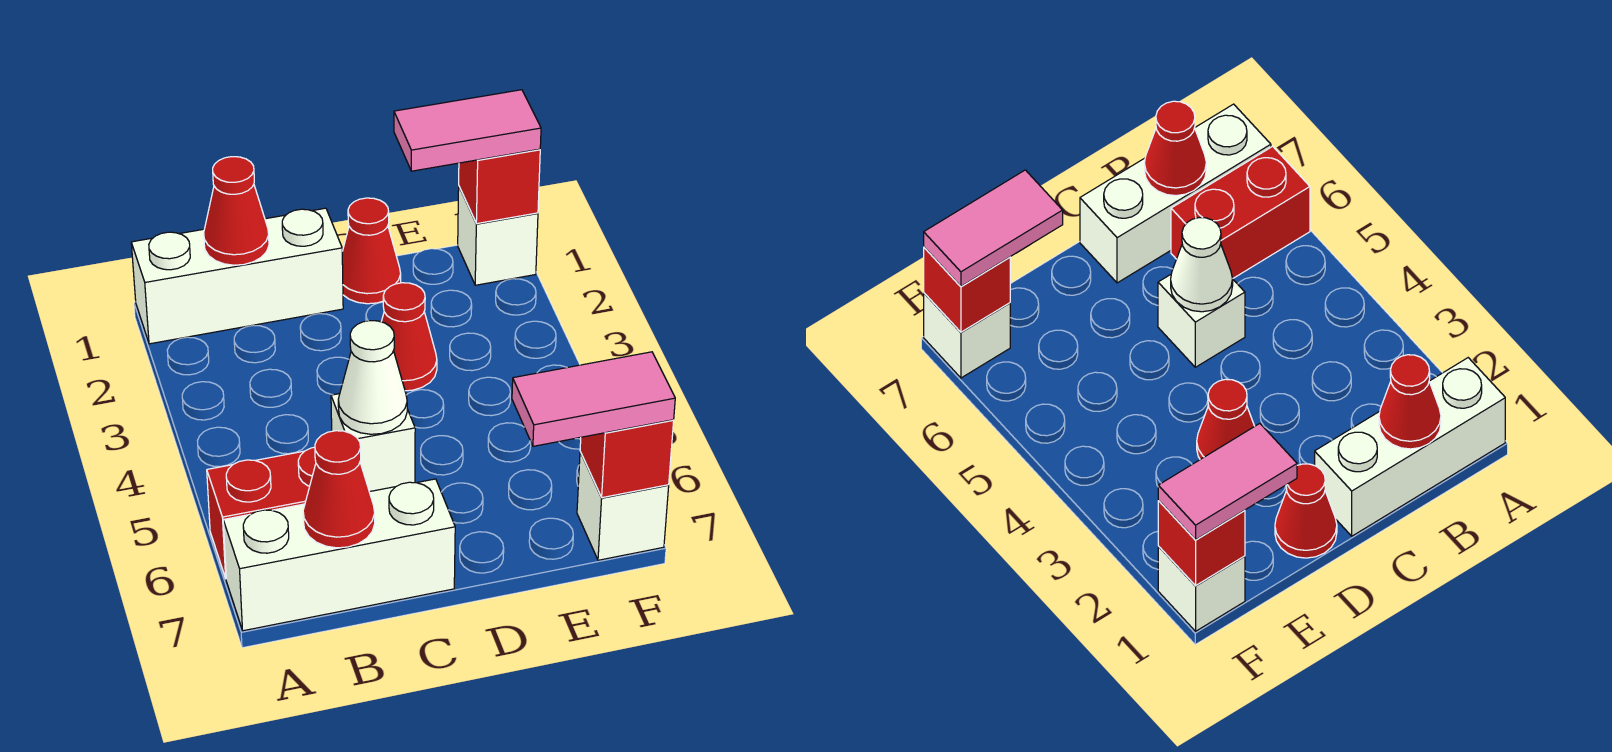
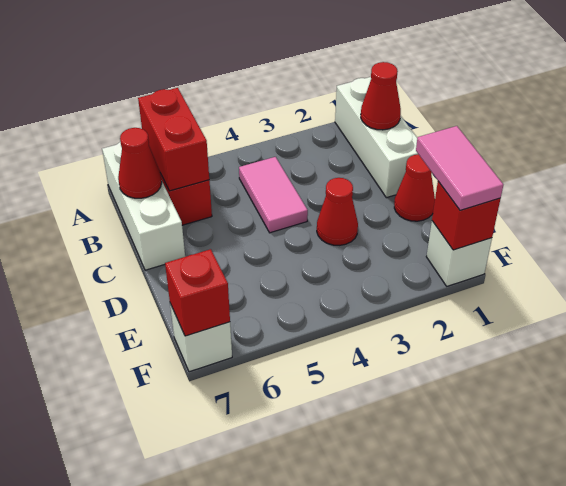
none -> red brick A6:B6 level 2
white brick C5 level 1 -> none
white cone C5 level 2 -> none
pink tile E7:F7 level 3 -> pink tile B4:C4 level 1

